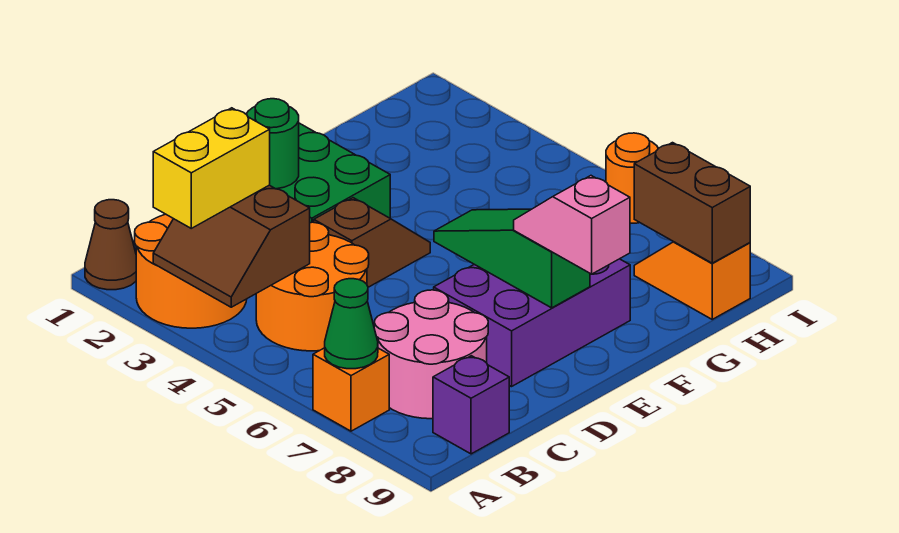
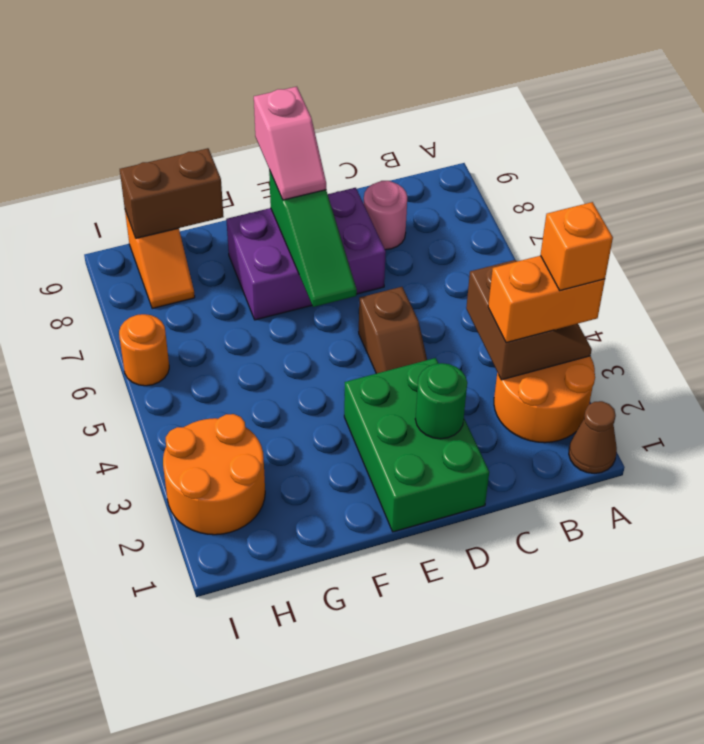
yellow brick A3:B3 level 3 -> orange brick A3:B3 level 3
orange brick A7 level 1 -> orange brick A3 level 4
green cone A7 level 2 -> none
orange round brick B4:C5 level 1 -> orange round brick H2:I3 level 1
pink round brick B7:C8 level 1 -> pink round brick C8 level 1
purple brick B9 level 1 -> none
brown slope D4:E4 level 1 top D -> brown slope D4:D5 level 1 top 5
brown brick H8:H9 level 2 -> brown brick G9:H9 level 2

